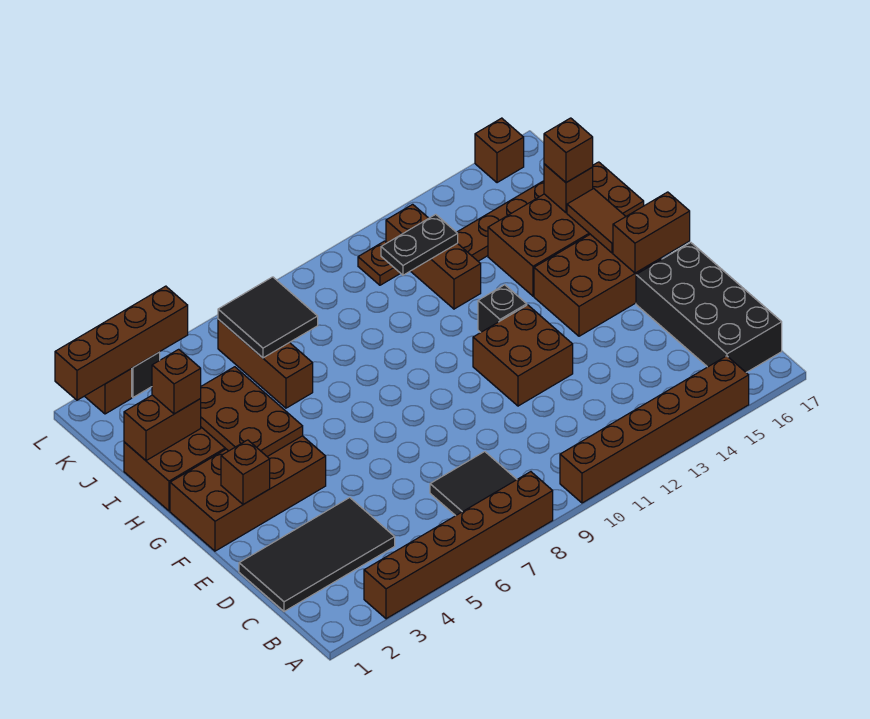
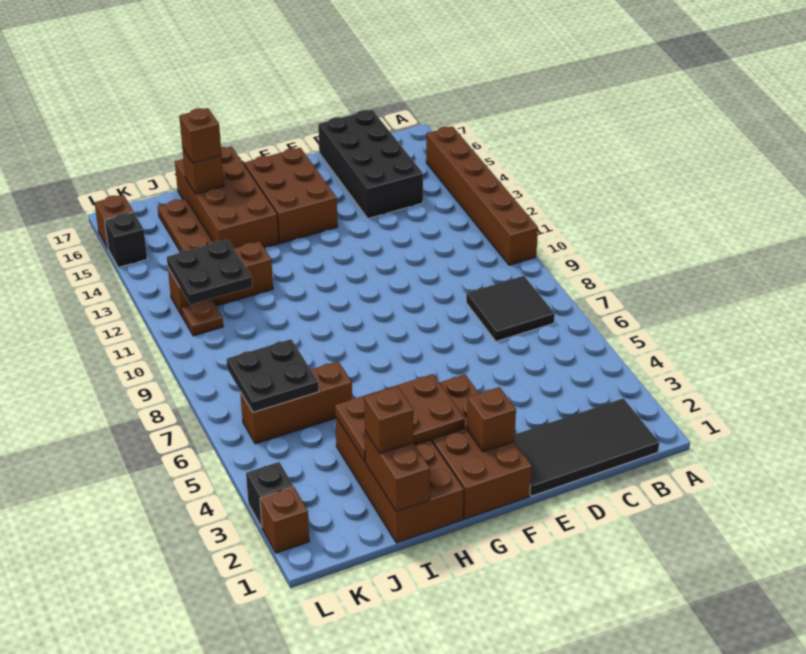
brown brick A3:A8 level 1 -> none
black brick B16:E17 level 1 -> black brick C14:D17 level 1
black tile C1:D4 level 1 -> black tile B1:E2 level 1
brown brick E11:F12 level 1 -> none
brown brick F16:F17 level 2 -> none
black brick G12 level 1 -> black brick L15 level 1
brown tile G16:H16 level 2 -> none
black tile J6:K7 level 2 -> black plate J6:K7 level 2
black plate J11:J12 level 2 -> black plate J11:K12 level 2
brown brick L1:L4 level 2 -> none

